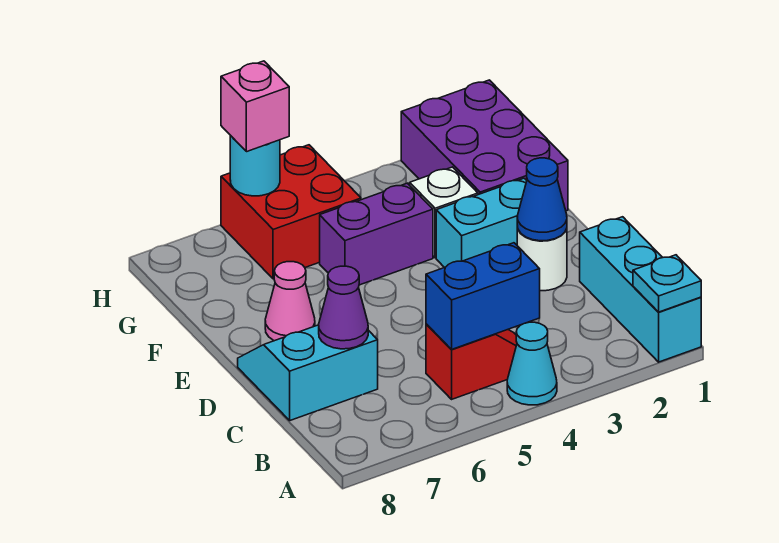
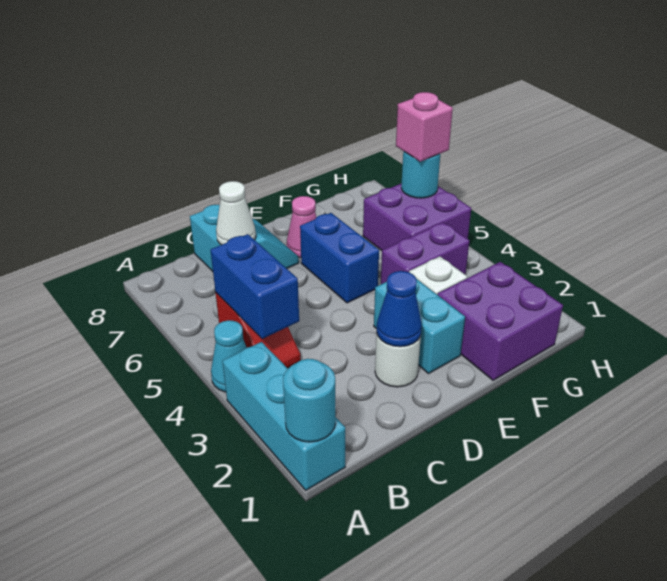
cyan brick A1:C1 level 1 -> cyan brick A1:A3 level 1
cyan plate A1 level 2 -> cyan round brick A1 level 2
purple cone C7 level 2 -> white cone C7 level 2
none -> blue brick E5:E6 level 1
purple brick F1:H2 level 1 -> purple brick F1:G2 level 1
purple brick F4:F5 level 1 -> purple brick F4:G4 level 1
red brick G5:H6 level 1 -> purple brick G5:H6 level 1

